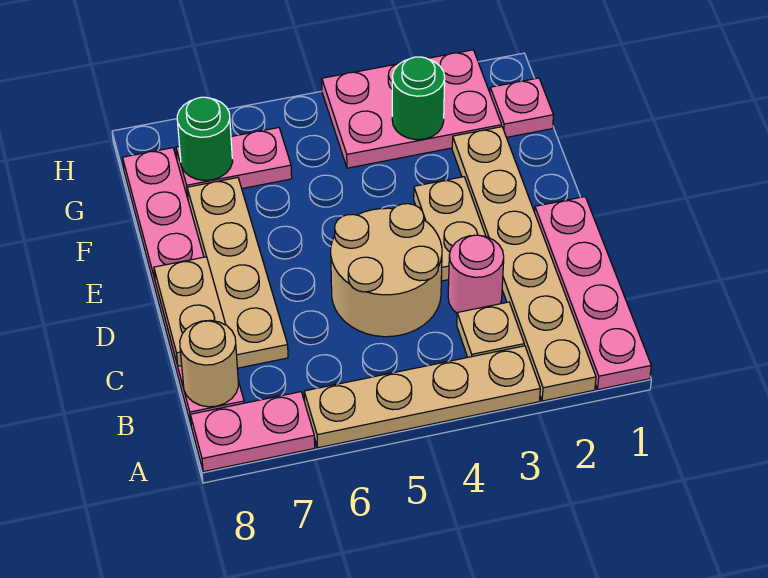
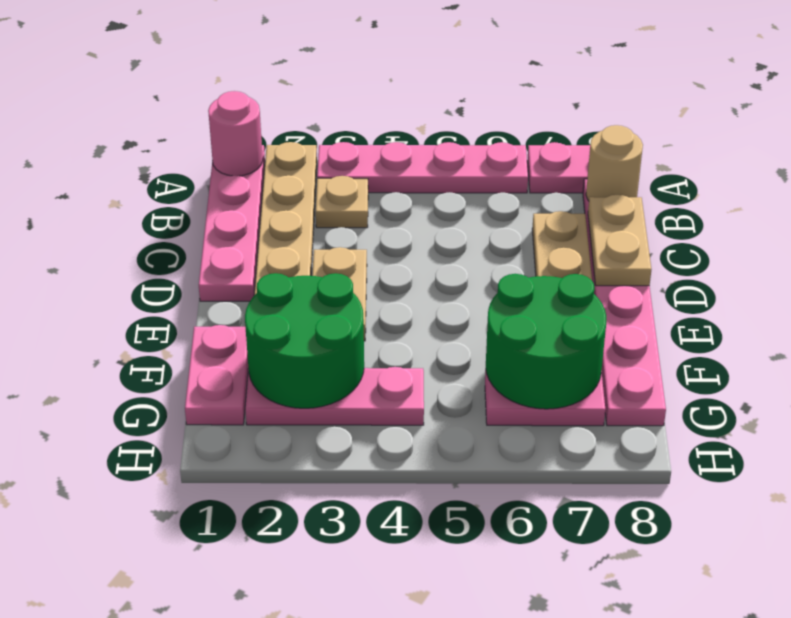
tan plate A3:A6 level 1 -> pink plate A3:A6 level 1
pink round brick C3 level 1 -> pink round brick A1 level 2
tan round brick C4:D5 level 1 -> none
pink plate G1 level 1 -> pink plate F1:G1 level 1
pink plate G2:H4 level 1 -> pink plate G2:G4 level 1
green round brick G3 level 2 -> green round brick F2:G3 level 2
green round brick G7 level 2 -> green round brick F6:G7 level 2

